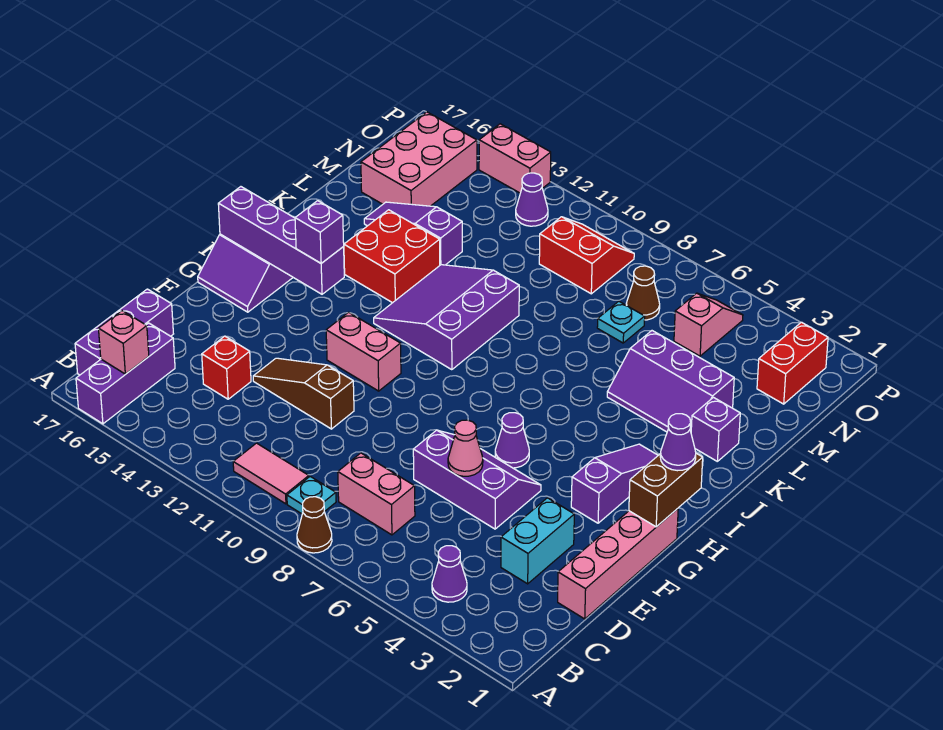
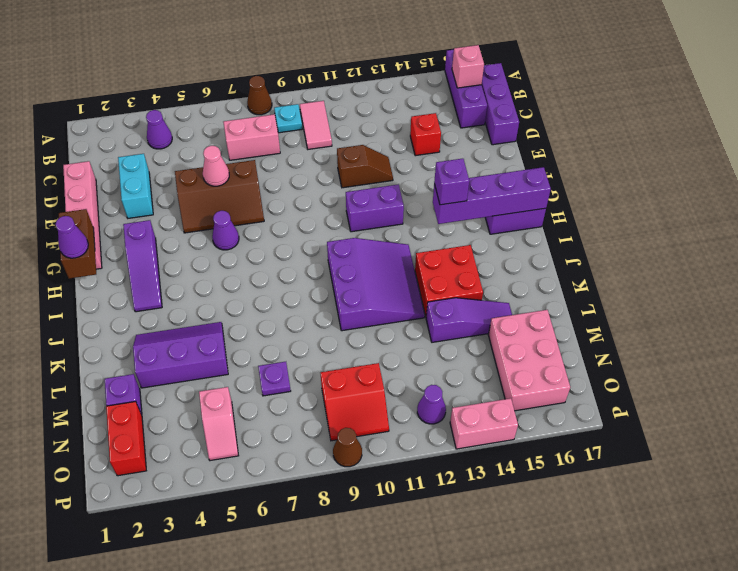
pink tile B10:B11 level 1 -> pink tile B10:C10 level 1
purple slope E5:F7 level 1 top E -> brown slope E5:F7 level 1 top E
brown slope E11:E13 level 1 top 11 -> brown slope E11:E12 level 1 top 11
pink brick G11:G12 level 1 -> purple brick G11:G12 level 1
purple brick K2 level 1 -> purple brick M2 level 1
cyan plate M7 level 1 -> purple plate M7 level 1
brown cone N7 level 1 -> brown cone P9 level 1

